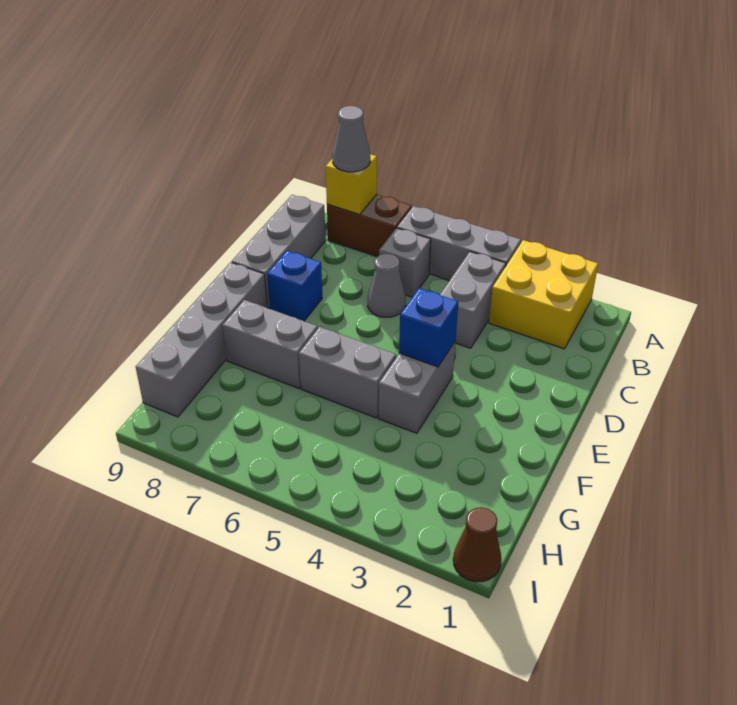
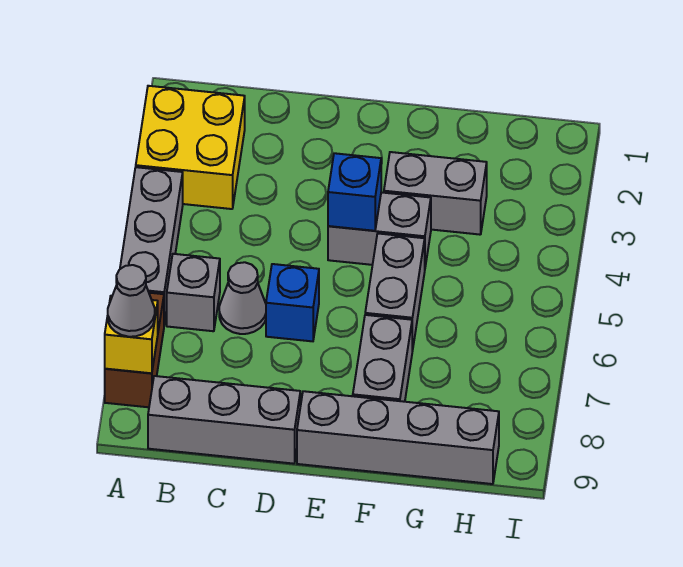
grey brick B4:C4 level 1 -> grey brick F3:G3 level 1
blue brick D8 level 1 -> blue brick D6 level 1
brown cone I1 level 1 -> none

